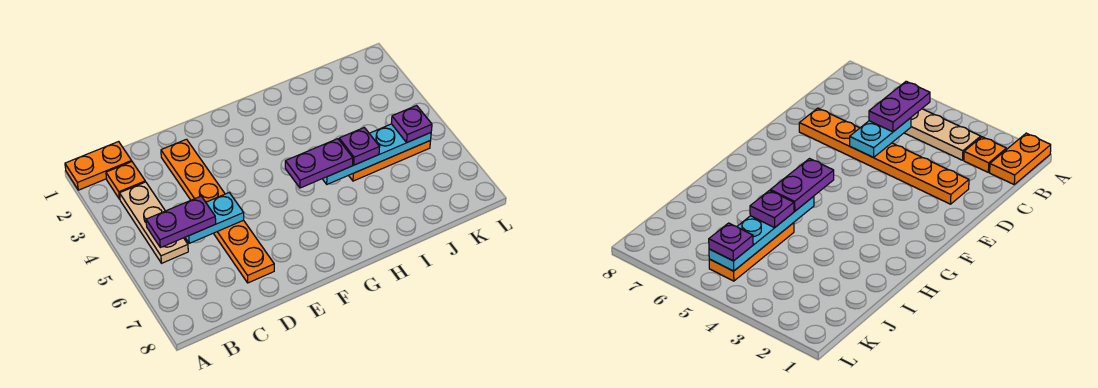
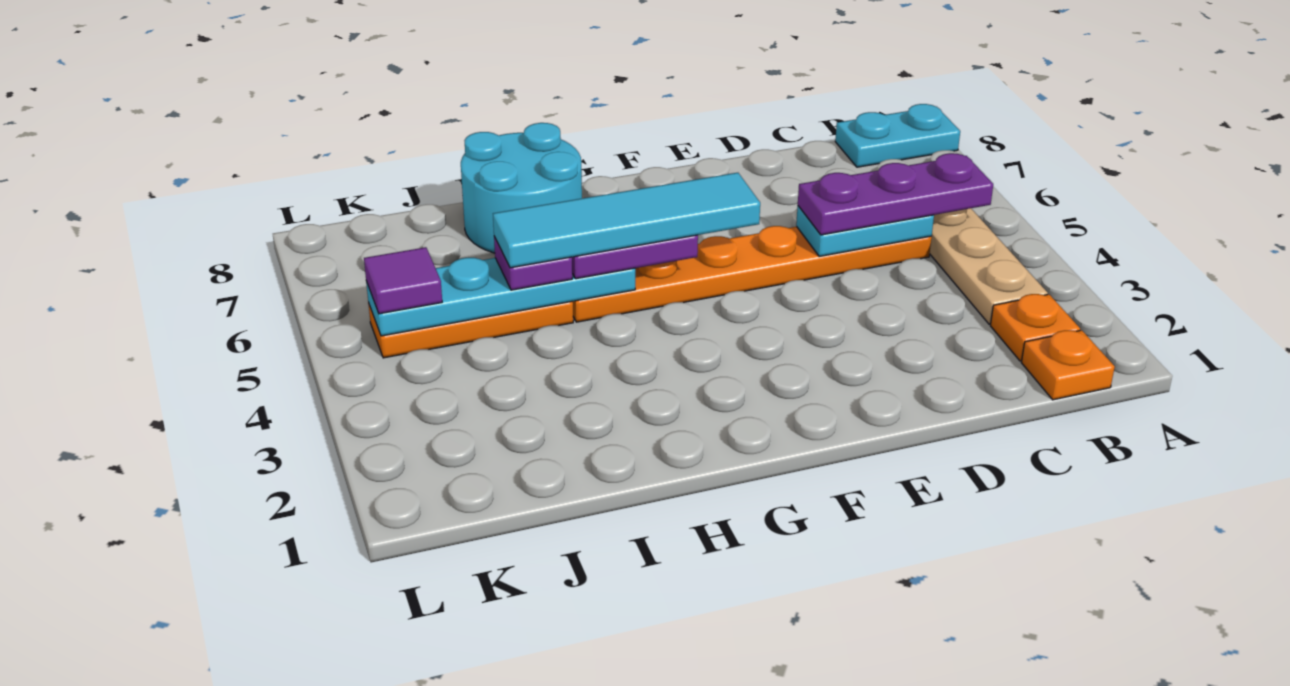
orange plate A1:B1 level 1 -> orange plate B1 level 1
none -> cyan plate A8:B8 level 1
purple plate B5:C5 level 3 -> purple plate B5:D5 level 3
orange plate D2:D7 level 1 -> orange plate C5:H5 level 1
none -> cyan tile F5:I5 level 4
none -> cyan round brick H7:I8 level 1
purple plate K5 level 3 -> purple tile K5 level 3

